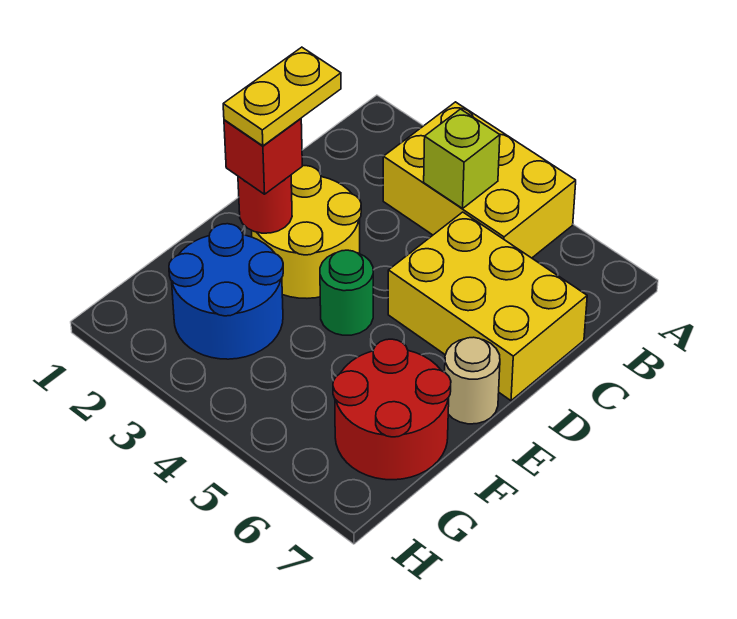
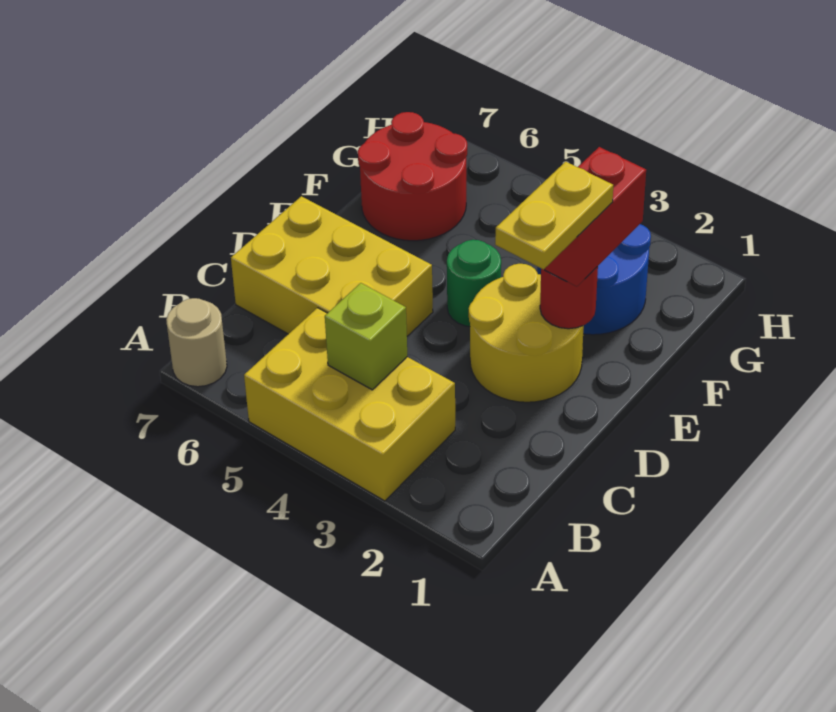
red brick E2 level 3 -> red brick E2:F2 level 3
tan round brick E7 level 1 -> tan round brick A7 level 1

